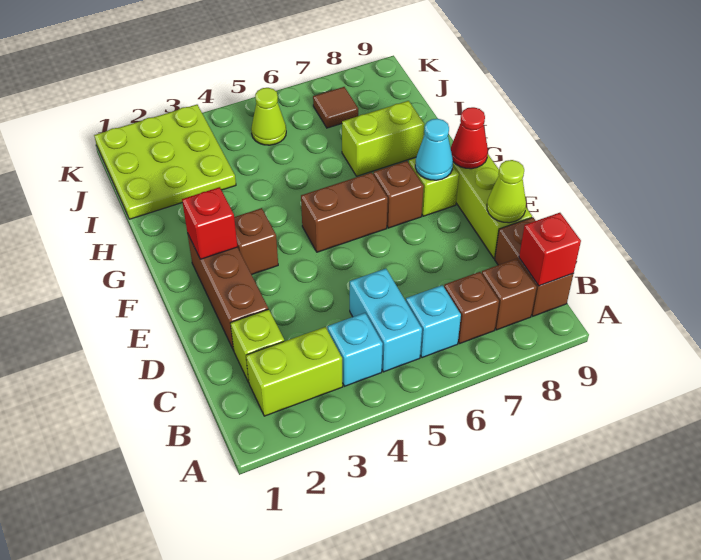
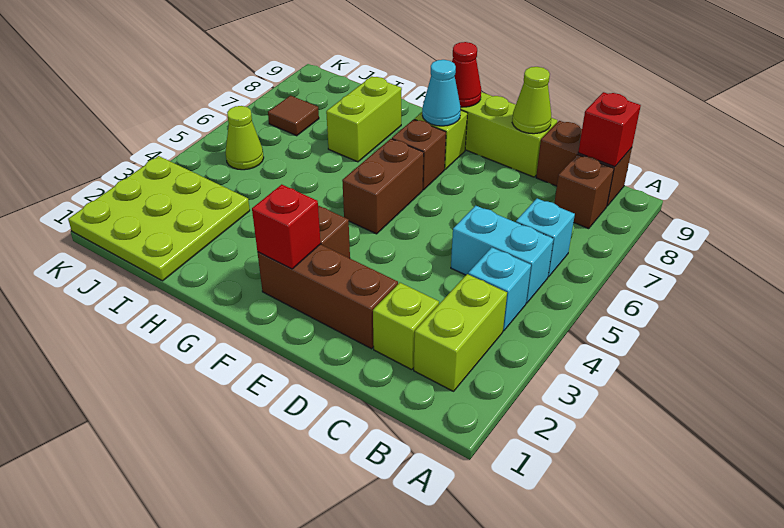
brown brick B7 level 1 -> none

